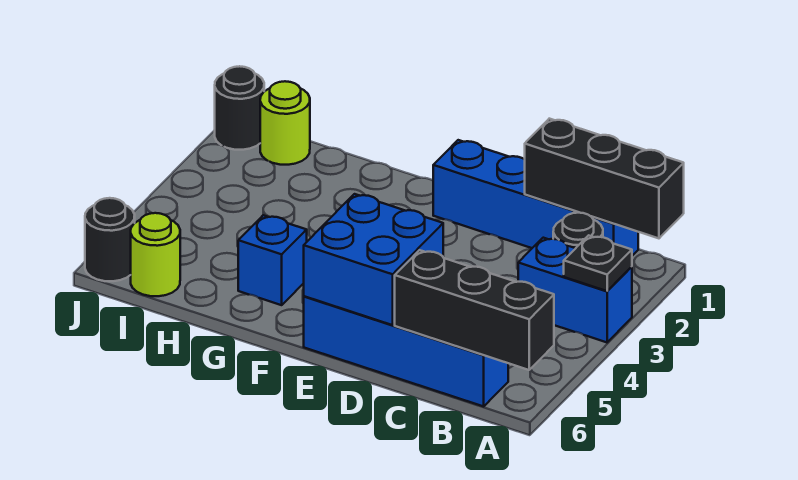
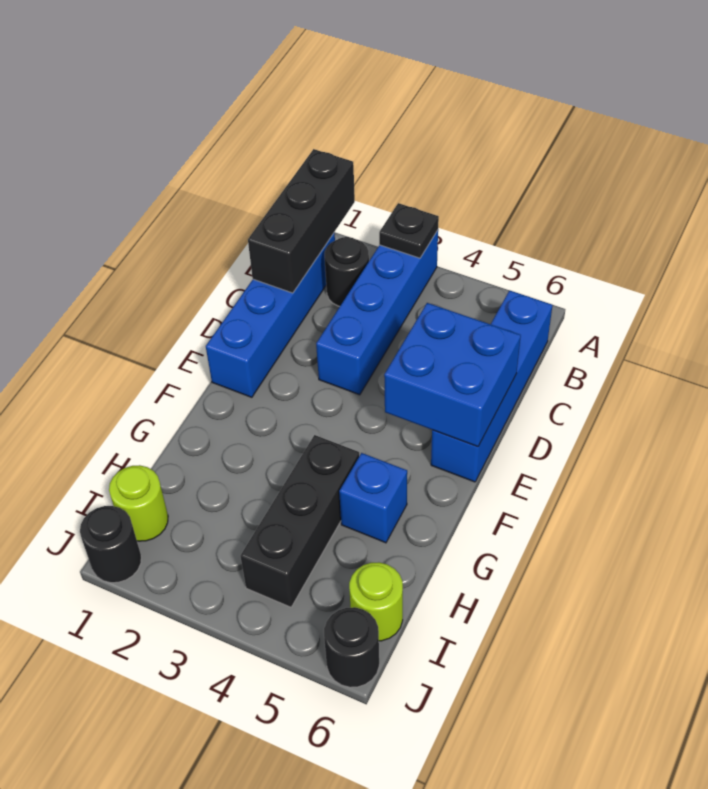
blue brick A3:B3 level 1 -> blue brick A3:D3 level 1
black brick A6:C6 level 2 -> black brick G4:I4 level 1

